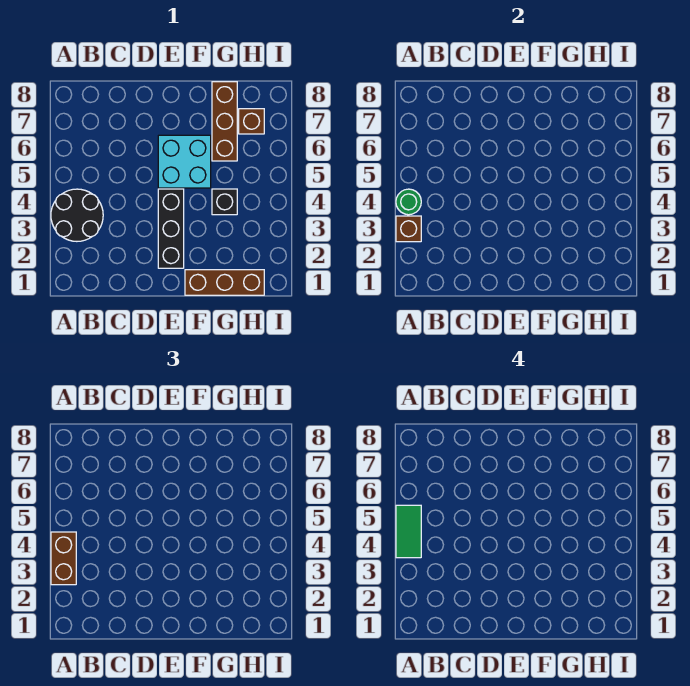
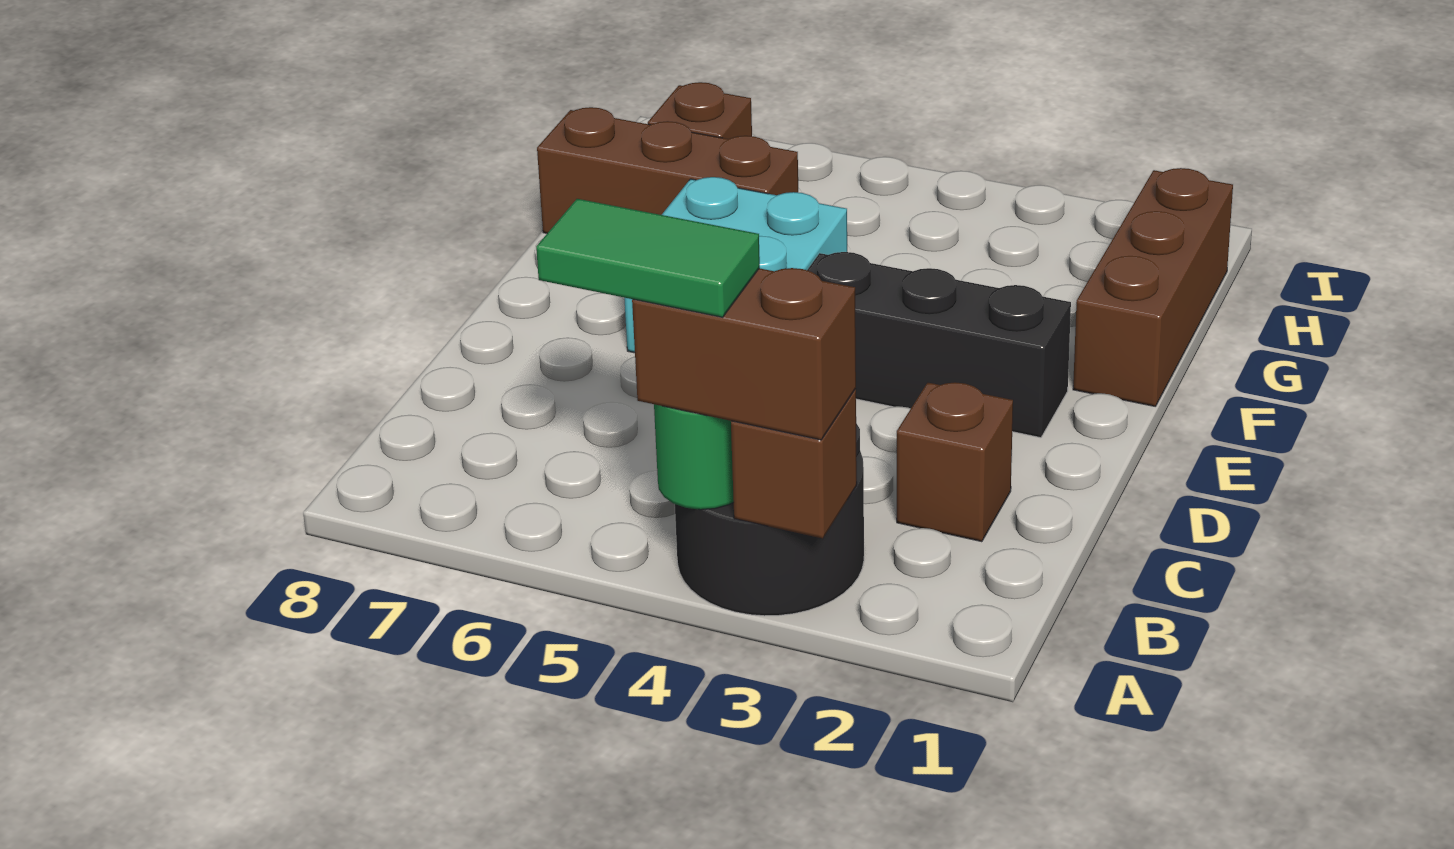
none -> brown brick C2 level 1
black brick G4 level 1 -> none

